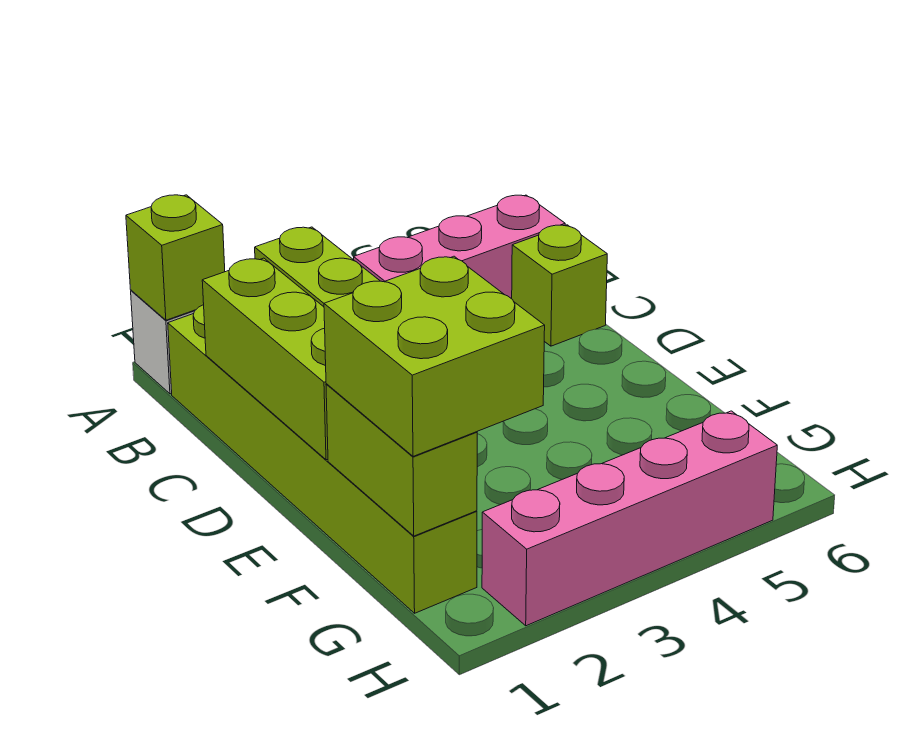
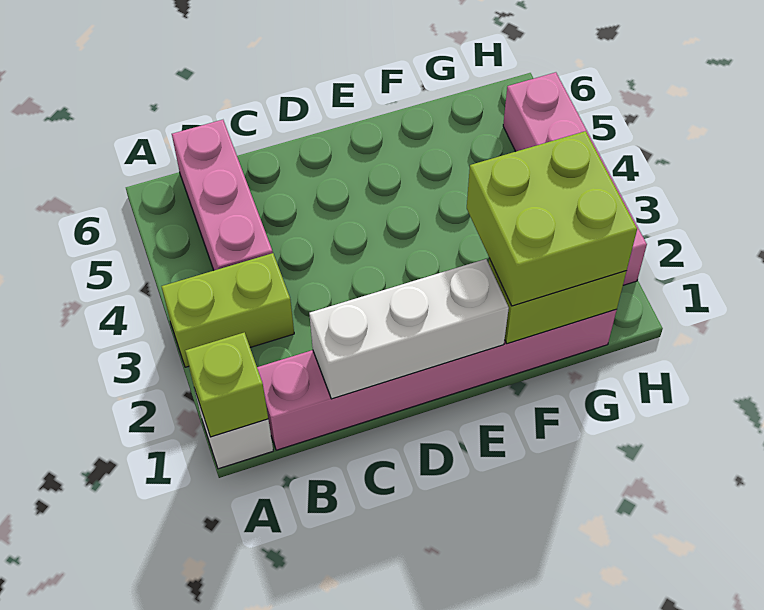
lime brick B1:G1 level 1 -> pink brick B1:G1 level 1
lime brick C1:E1 level 2 -> white brick C1:E1 level 2
lime brick C6 level 1 -> none

